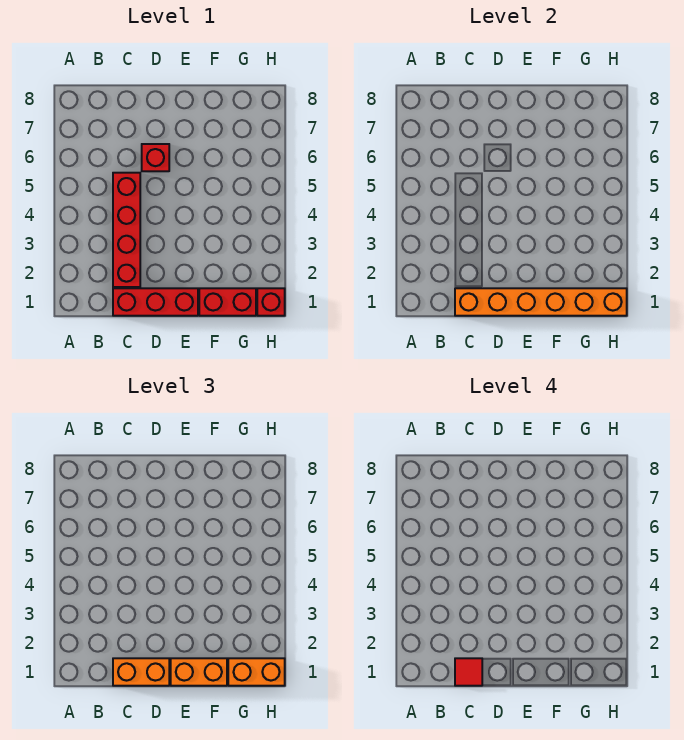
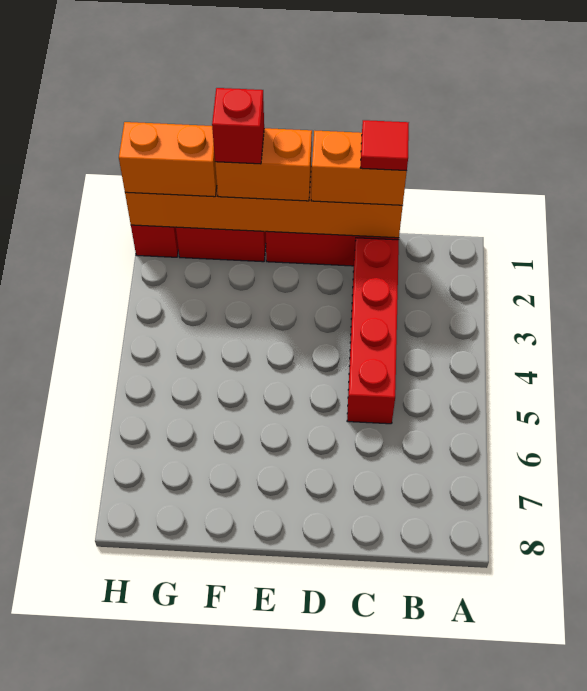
red brick D6 level 1 -> red brick F1 level 4

